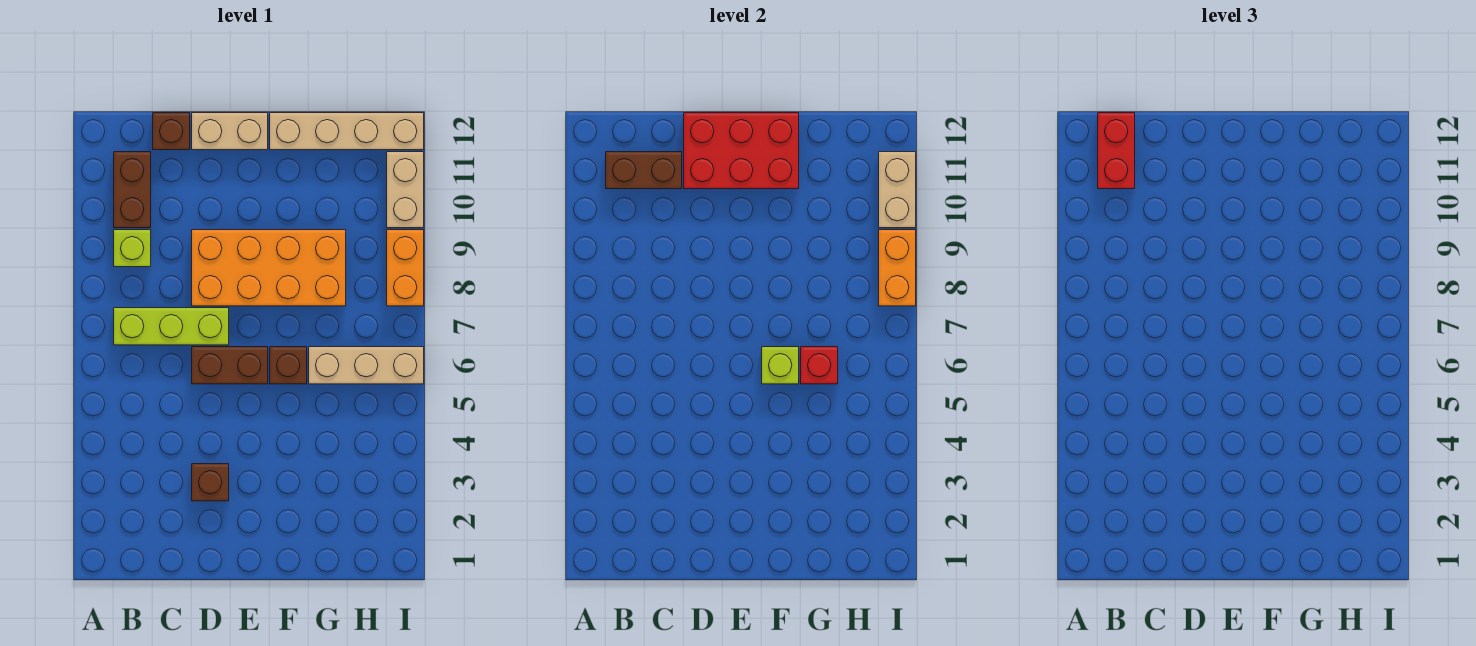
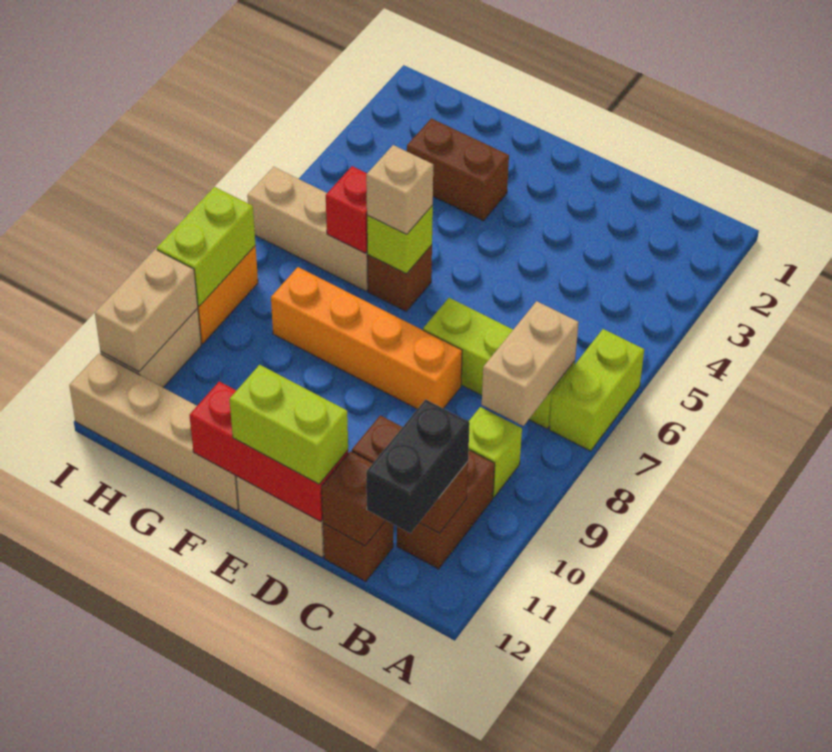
none -> lime brick A6:A7 level 1
none -> tan brick B7:B8 level 2
red brick B11:B12 level 3 -> black brick B11:B12 level 3
brown brick D3 level 1 -> brown brick C12 level 2
brown brick D6:E6 level 1 -> brown brick F3:G3 level 1
orange brick D8:G9 level 1 -> orange brick D8:G8 level 1
red brick D11:F12 level 2 -> red brick D12:F12 level 2
none -> lime brick D12:E12 level 3
none -> tan brick F6 level 3
orange brick I8:I9 level 2 -> lime brick I8:I9 level 2

